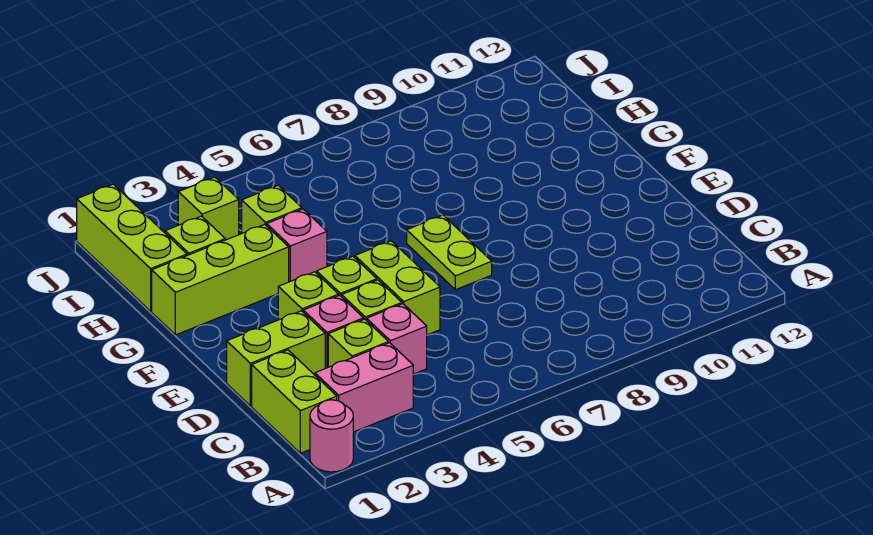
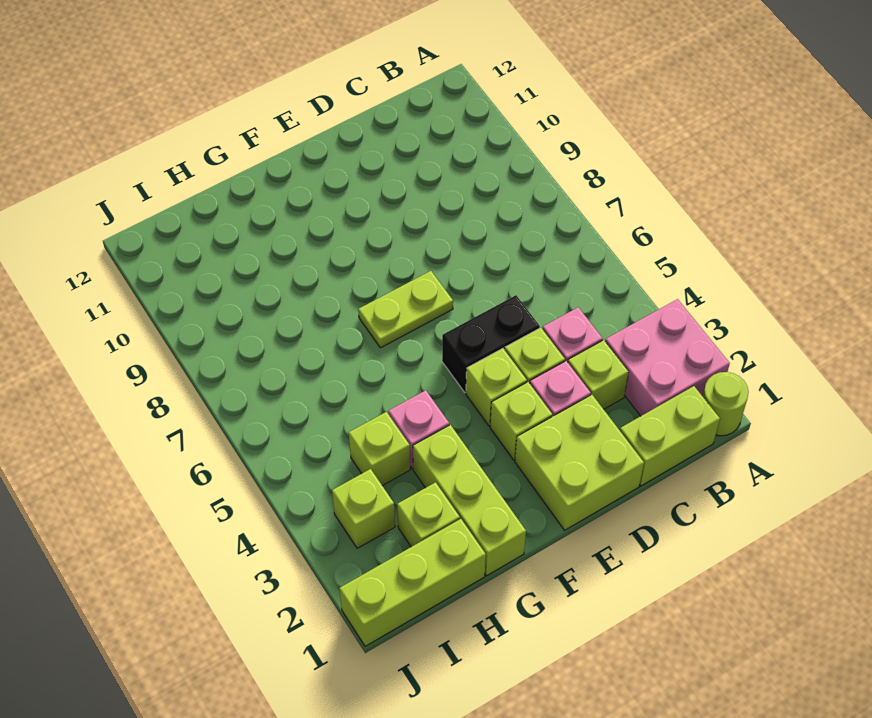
pink round brick A1 level 1 -> lime round brick A1 level 1
pink brick B2:B3 level 1 -> pink brick A2:B3 level 1
lime brick D1:D2 level 1 -> lime brick D1:E2 level 1
lime brick D5:E5 level 1 -> black brick D5:E5 level 1

